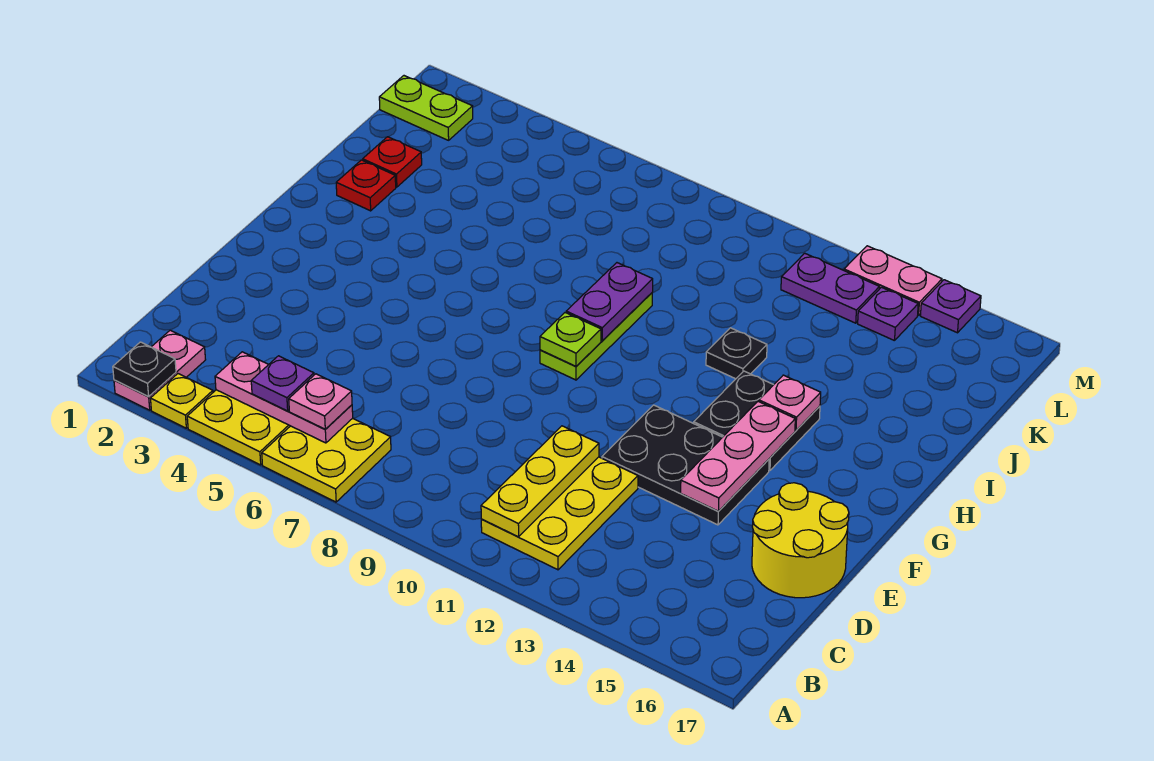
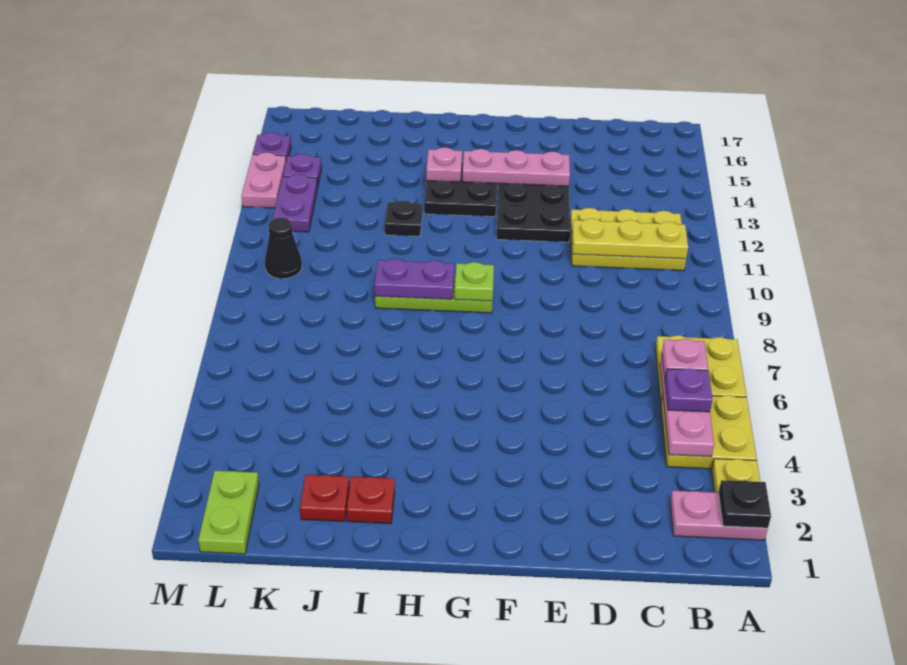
yellow round brick D16:E17 level 1 -> none
none -> black cone L10 level 1

